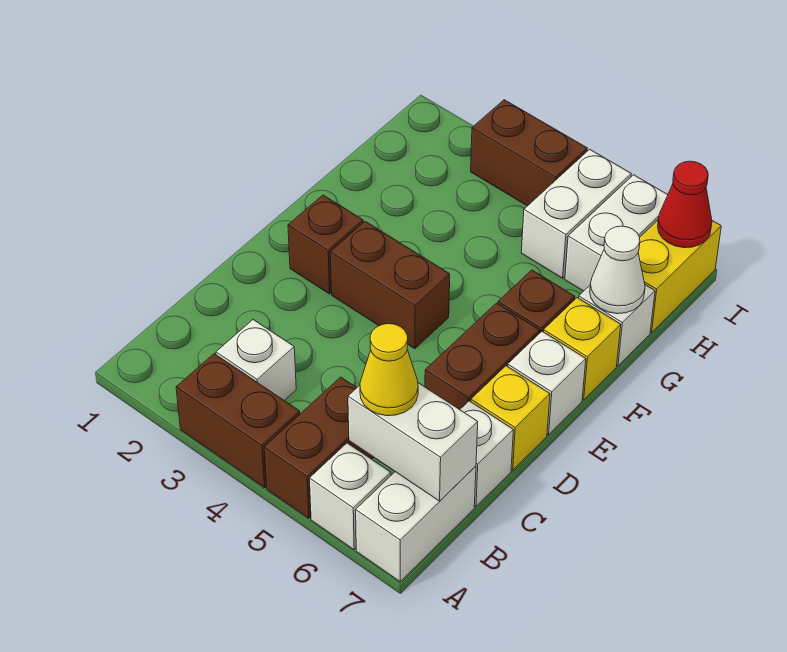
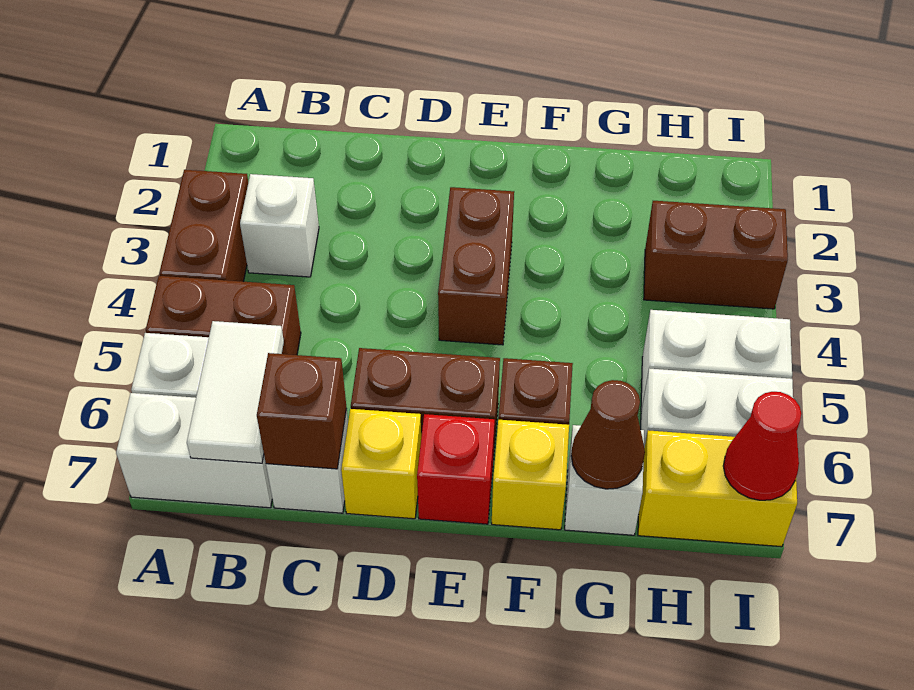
white brick B6:B7 level 2 -> white tile B6:B7 level 2
yellow cone B6 level 3 -> none
brown brick E2 level 1 -> brown brick C7 level 2
white brick E7 level 1 -> red brick E7 level 1
white cone G7 level 2 -> brown cone G7 level 2
brown brick I3:I4 level 1 -> brown brick H3:I3 level 1

